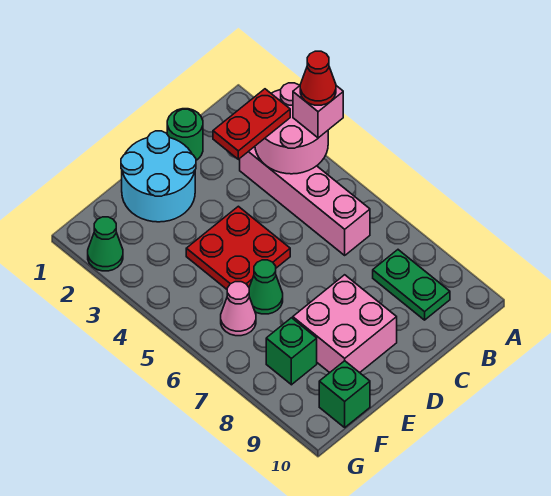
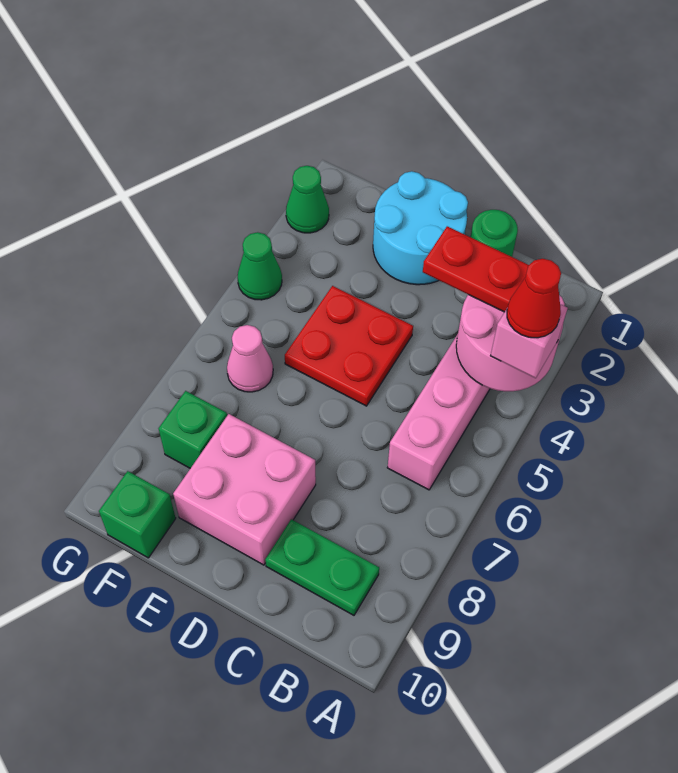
green plate B8:B9 level 1 -> green plate B9:C9 level 1
green cone E6 level 1 -> green cone G4 level 1

